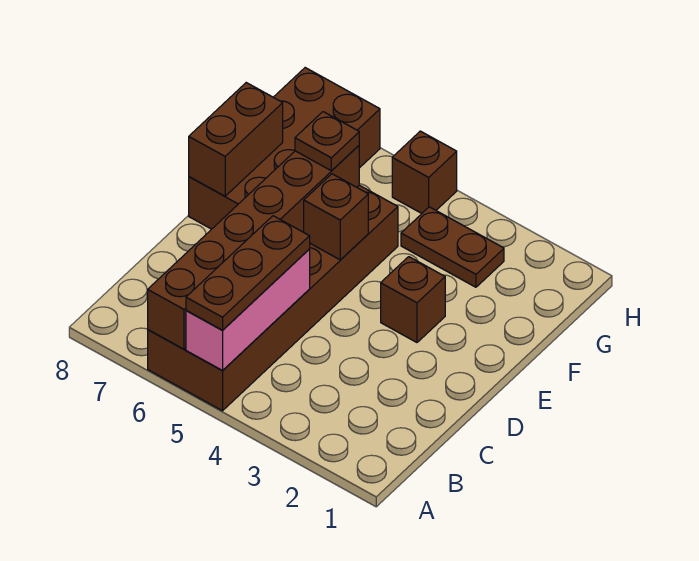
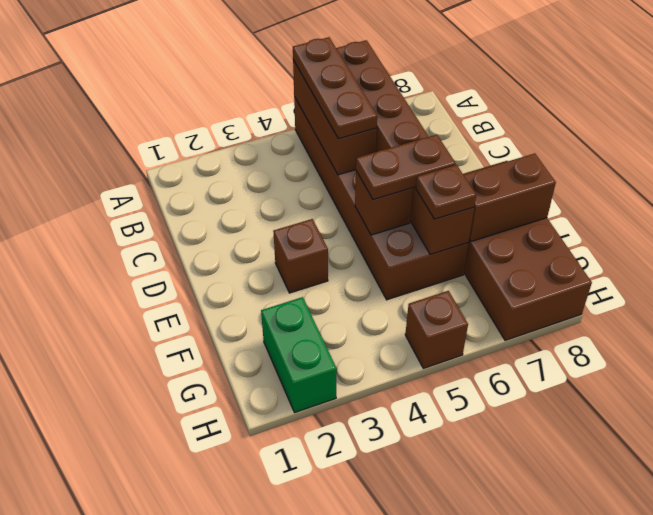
pink brick A5:C5 level 2 -> brown brick A5:C5 level 2
brown brick E8:F8 level 2 -> brown brick F7:F8 level 2
none -> green brick G2:H2 level 1
brown plate G3:G4 level 1 -> brown plate E5:E6 level 3

